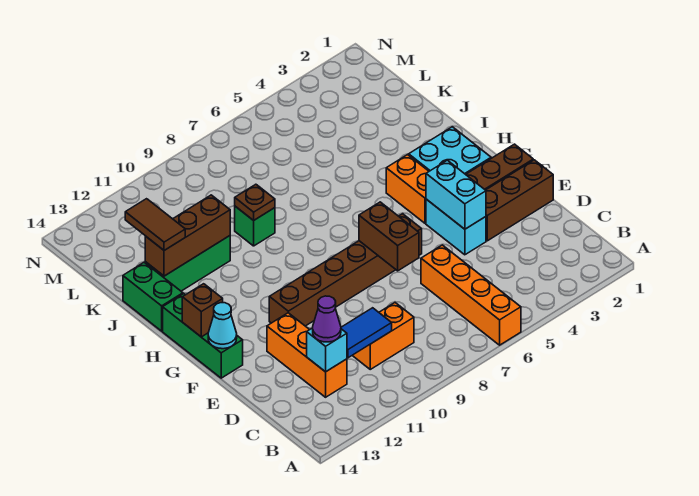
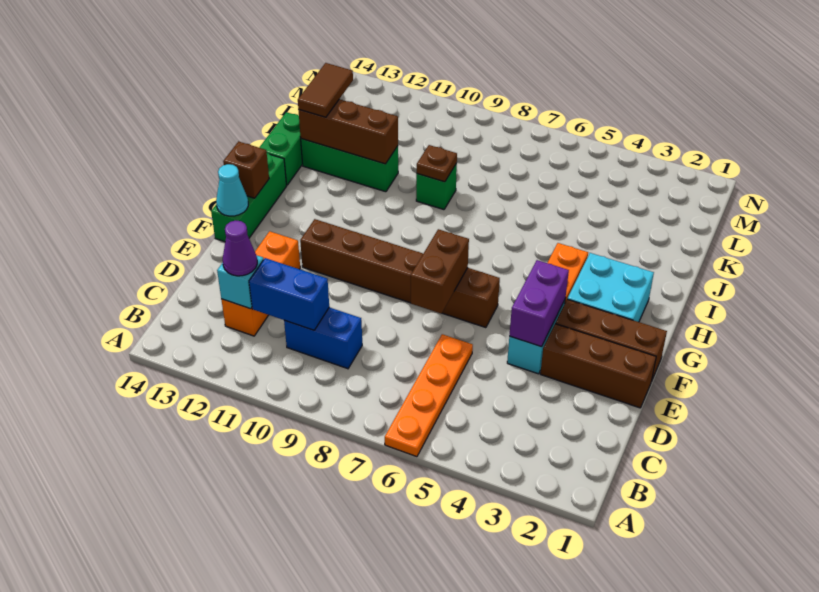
orange brick A6:D6 level 1 -> orange plate A6:D6 level 1
orange brick C9:C10 level 1 -> blue brick C9:C10 level 1
blue tile C10:C11 level 2 -> blue brick C10:C11 level 2
cyan brick E4:F4 level 2 -> purple brick E4:F4 level 2

